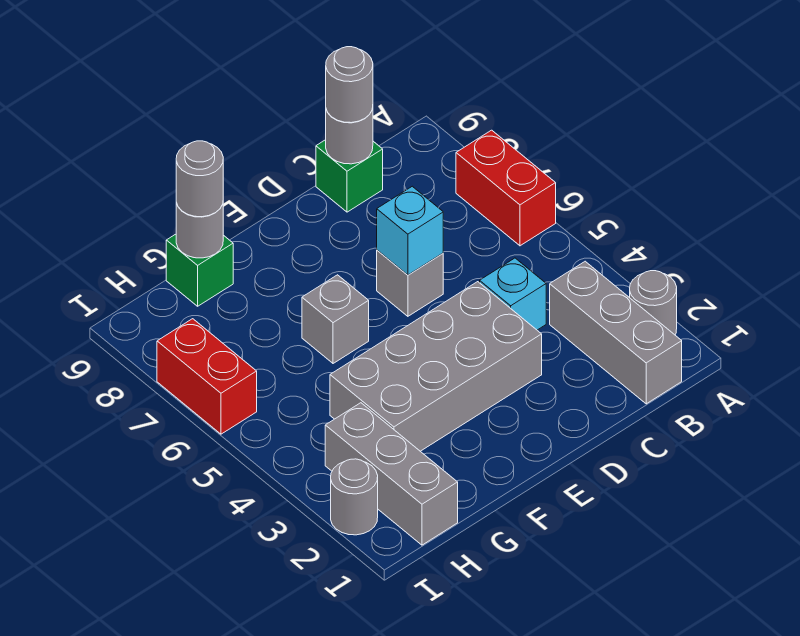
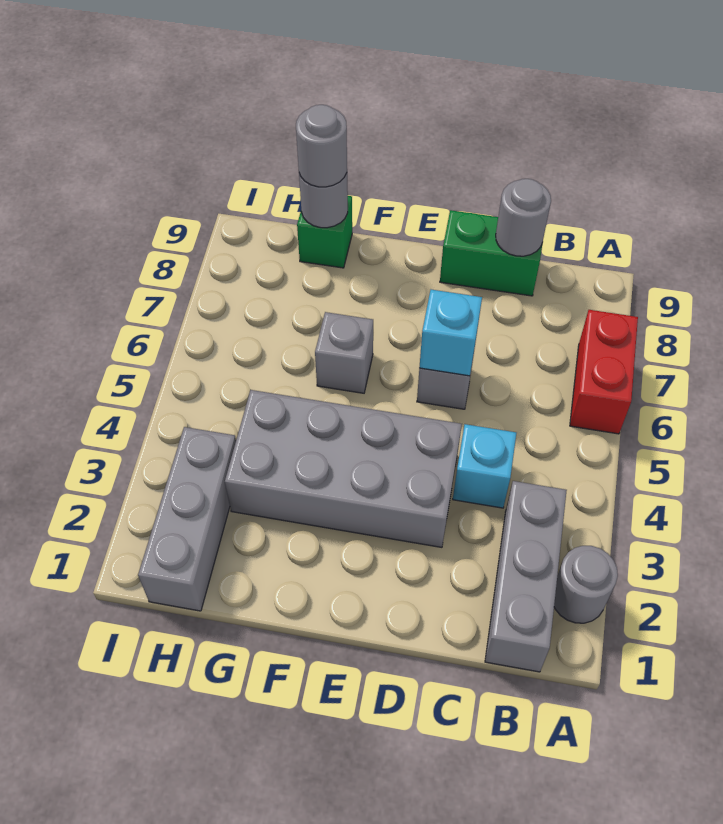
green brick C9 level 1 -> green brick C9:D9 level 1
grey round brick C9 level 3 -> none
grey round brick I2 level 1 -> none
red brick I6:I7 level 1 -> none

